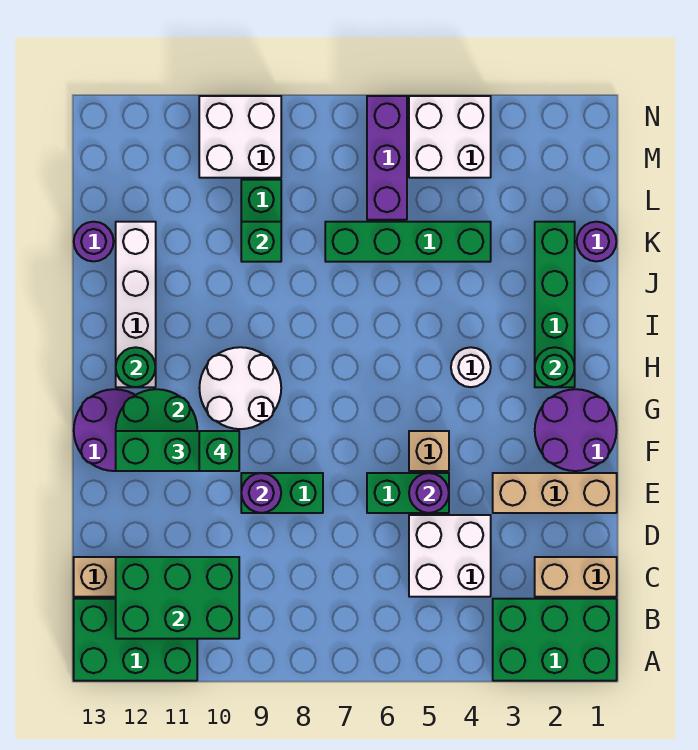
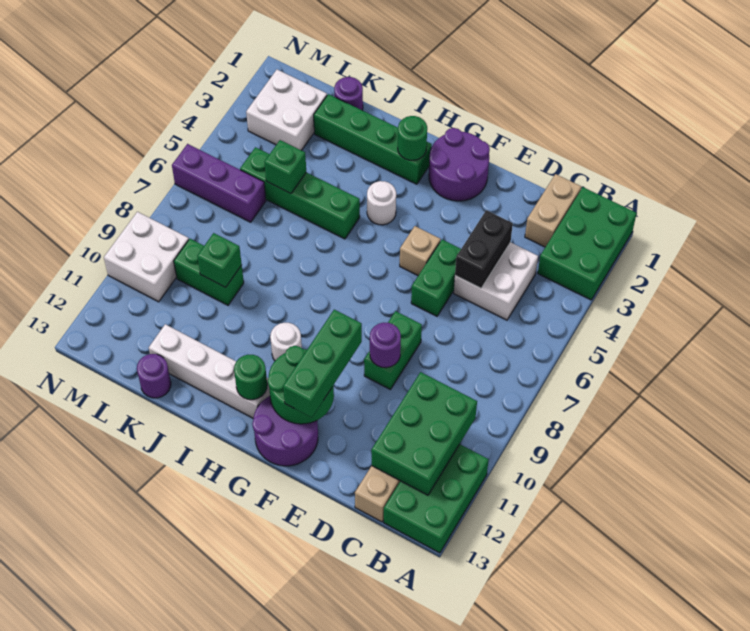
none -> black brick D4:D5 level 2
tan brick E1:E3 level 1 -> none
purple round brick E5 level 2 -> none
green brick F10 level 4 -> green brick K5 level 2
white round brick G9:H10 level 1 -> white round brick H10 level 1
green brick K4:K7 level 1 -> green brick I5:L5 level 1
white brick M4:N5 level 1 -> white brick L2:M3 level 1

